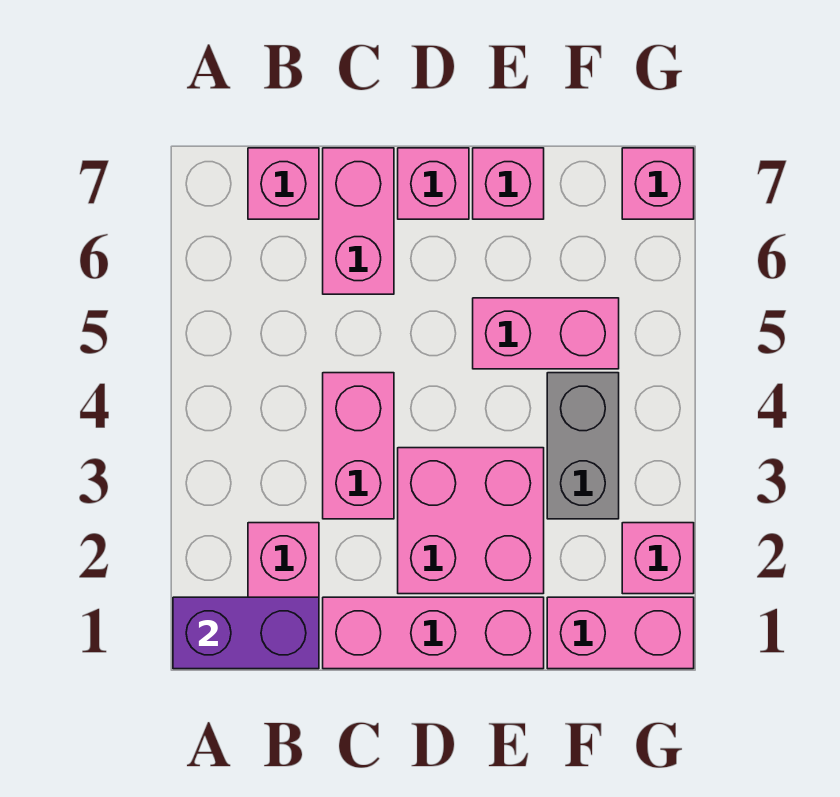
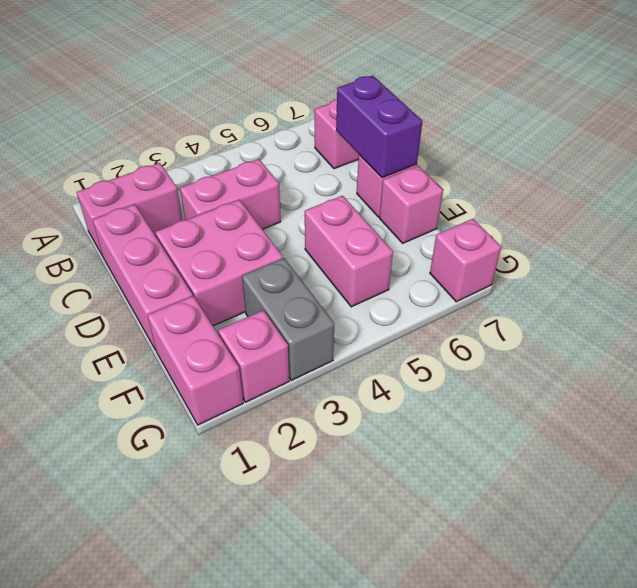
purple brick A1:B1 level 2 -> purple brick C7:D7 level 2
pink brick C6:C7 level 1 -> none
grey brick F3:F4 level 1 -> grey brick F3:G3 level 1

